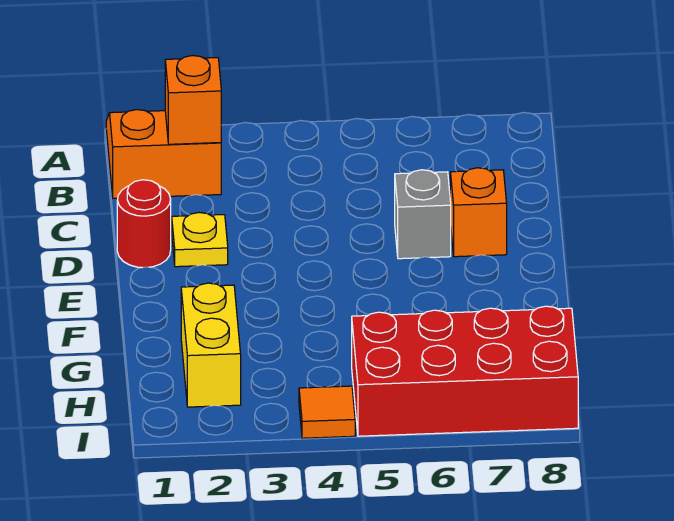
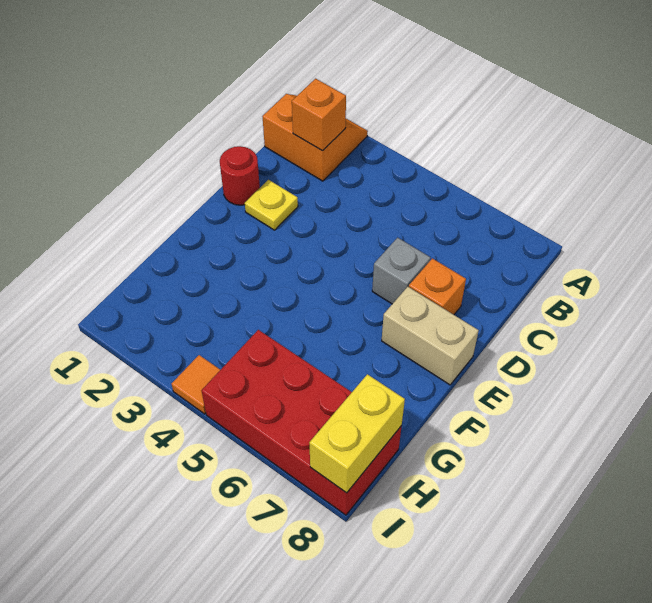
none -> tan brick E7:E8 level 1
yellow brick G2:H2 level 1 -> yellow brick H8:I8 level 2

